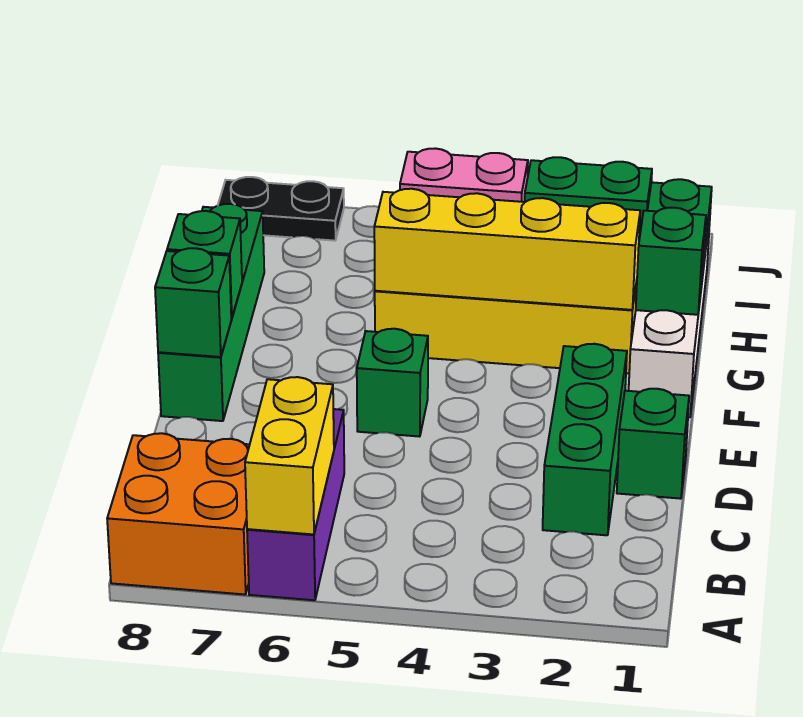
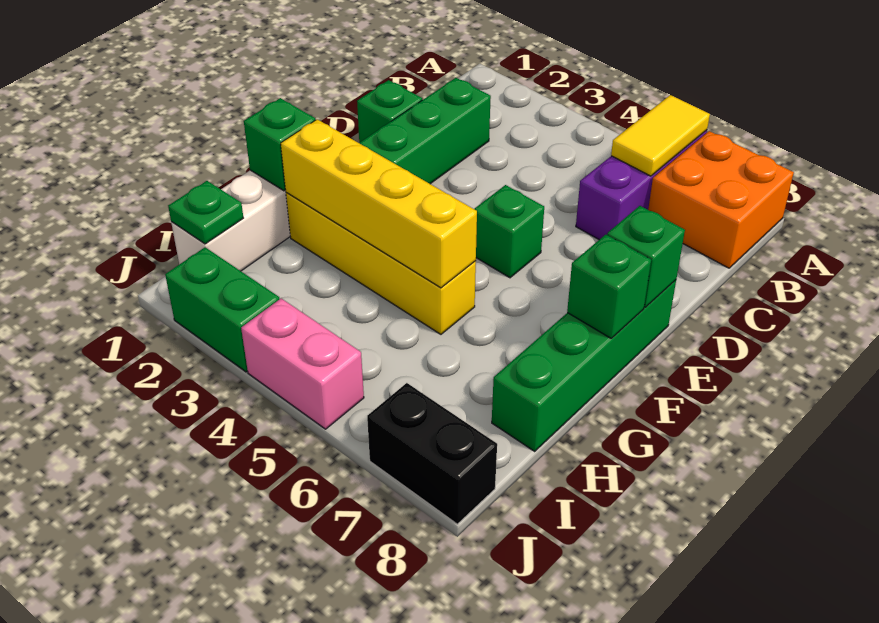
yellow brick A6:B6 level 2 -> yellow tile A6:B6 level 2
black plate J7:J8 level 1 -> black brick J7:J8 level 1

